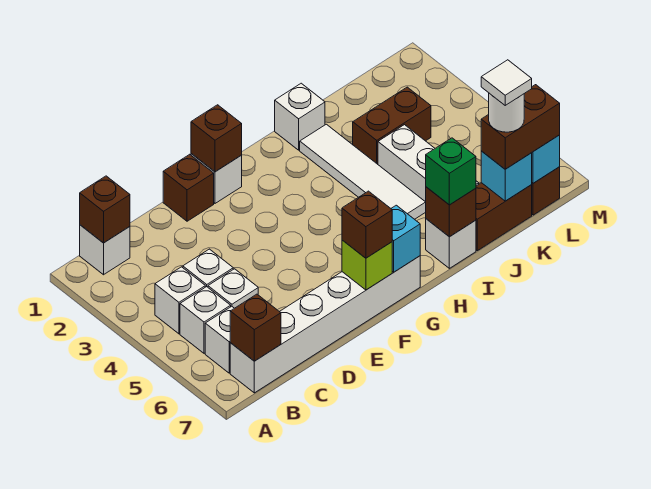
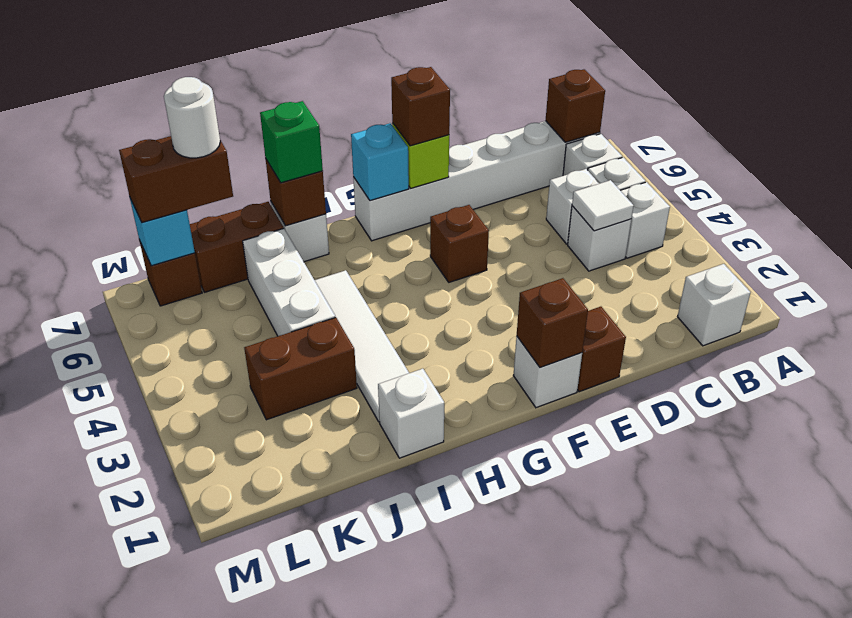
brown brick B1 level 2 -> brown brick F5 level 1
cyan brick K7 level 2 -> none
white tile K7 level 5 -> white tile C4 level 2

